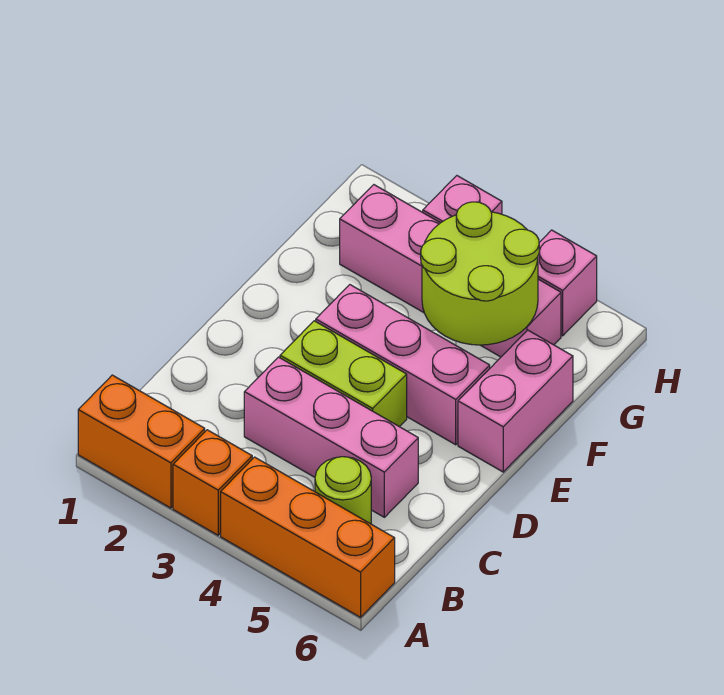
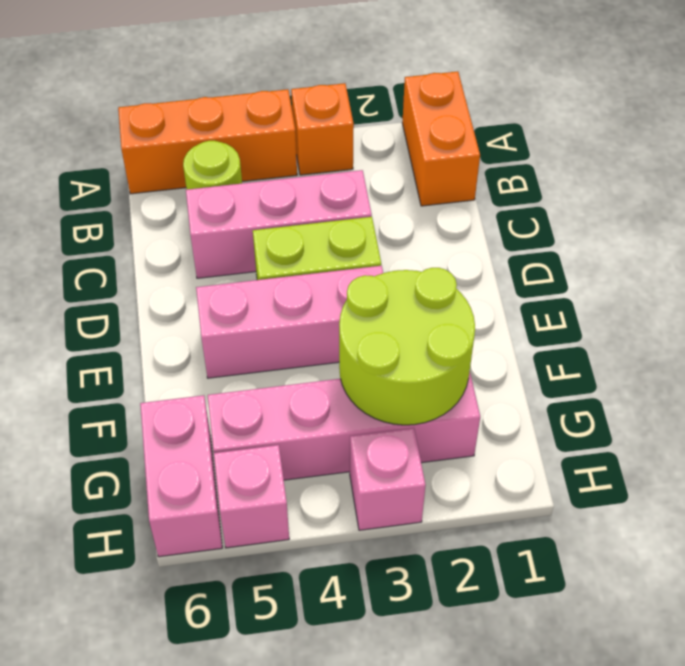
orange brick A1:A2 level 1 -> orange brick A1:B1 level 1
pink brick E6:F6 level 1 -> pink brick G6:H6 level 1
lime round brick F4:G5 level 2 -> lime round brick F2:G3 level 2

